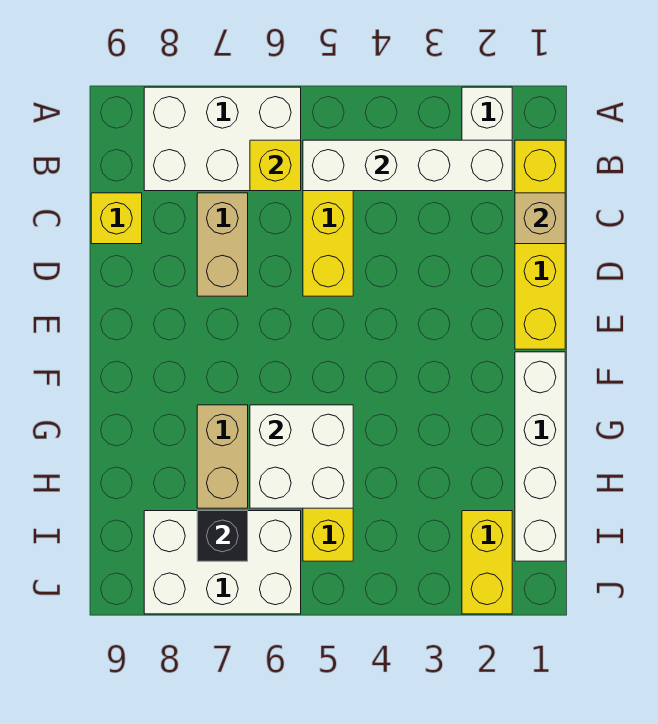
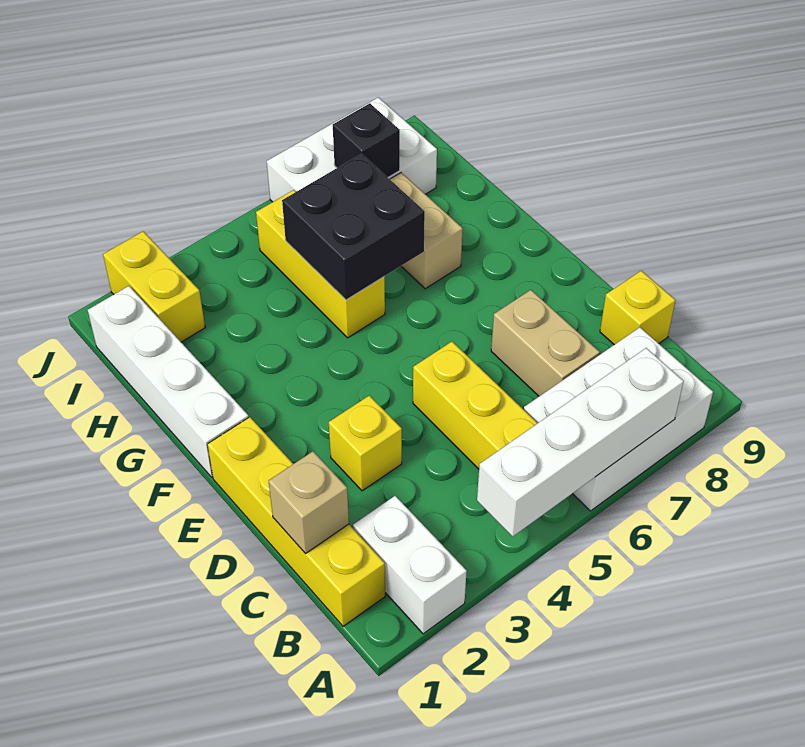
white brick B2:B5 level 2 -> white brick A4:A7 level 2
yellow brick B6 level 2 -> yellow brick D3 level 1
white brick G5:H6 level 2 -> black brick G5:H6 level 2

